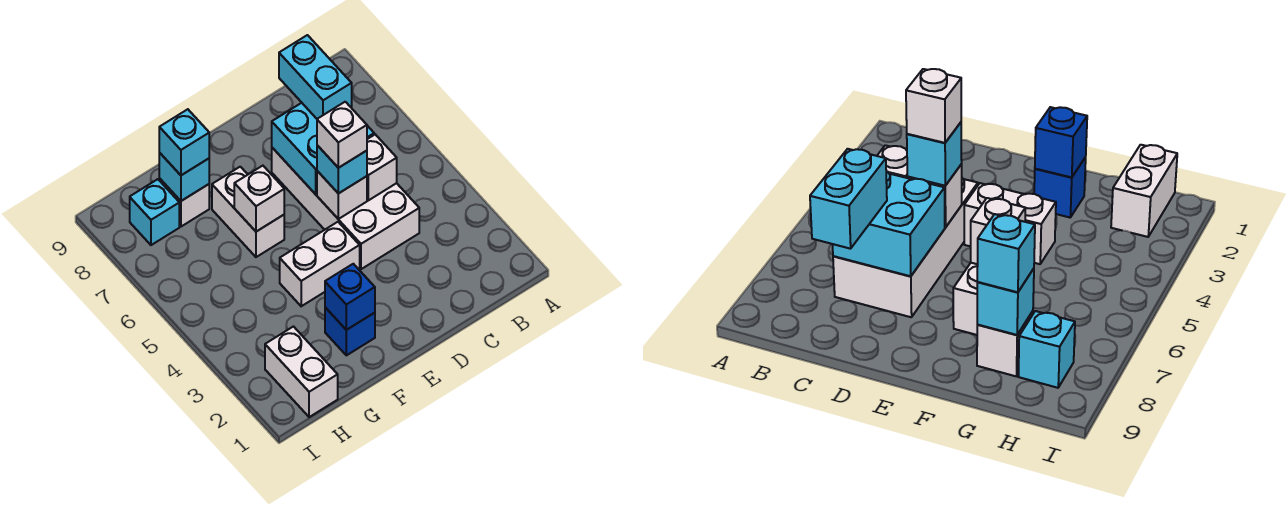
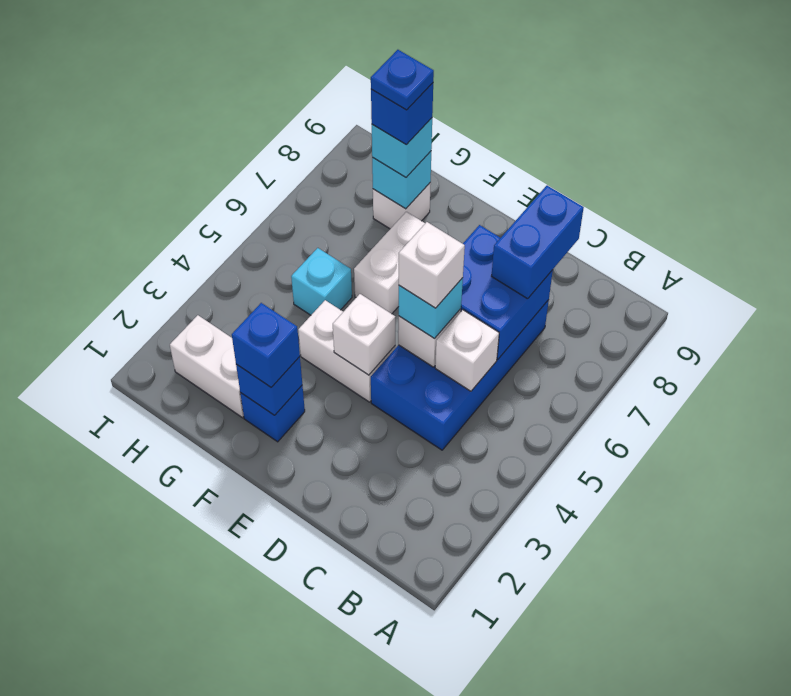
white brick C4:D7 level 1 -> blue brick C4:D7 level 1
cyan brick C6:D7 level 2 -> blue brick C6:D7 level 2
cyan brick C7:C8 level 3 -> blue brick C7:C8 level 3
none -> blue brick F2 level 3
white brick F6 level 2 -> white brick E4 level 2
none -> blue brick G8 level 4
none -> blue plate G8 level 5
white brick H1:H2 level 1 -> white brick G2:H2 level 1
cyan brick H8 level 1 -> cyan brick G5 level 1

